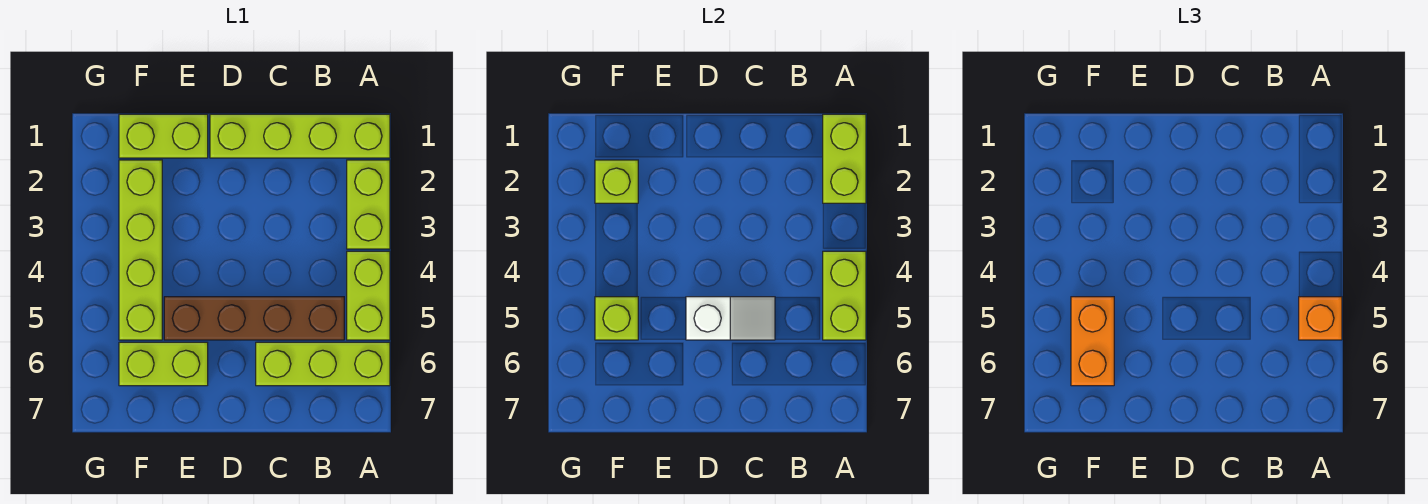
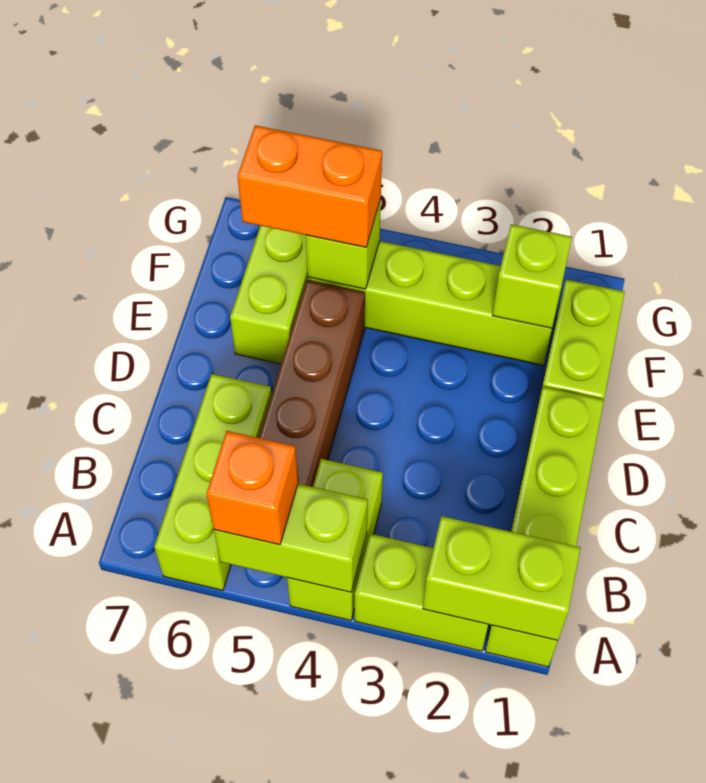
lime brick A4:A5 level 1 -> lime brick A4:B4 level 1
white slope C5:D5 level 2 top D -> none

